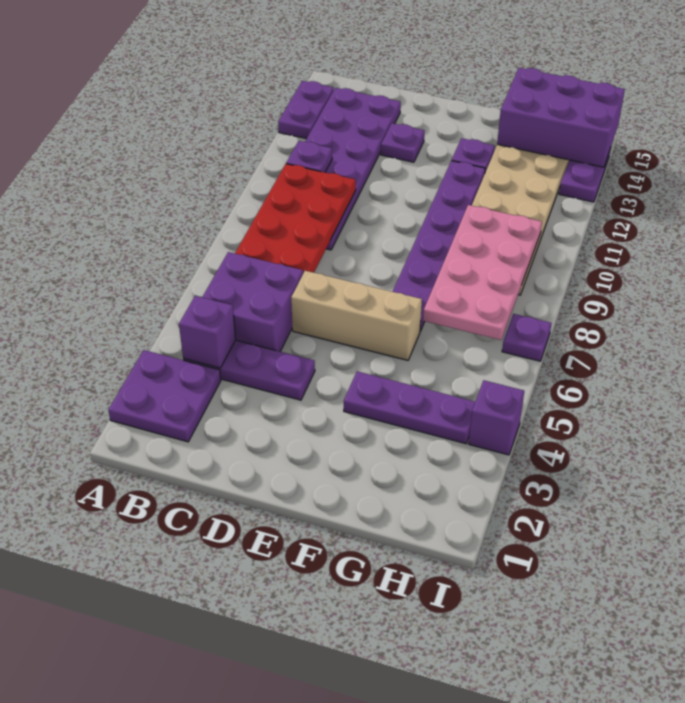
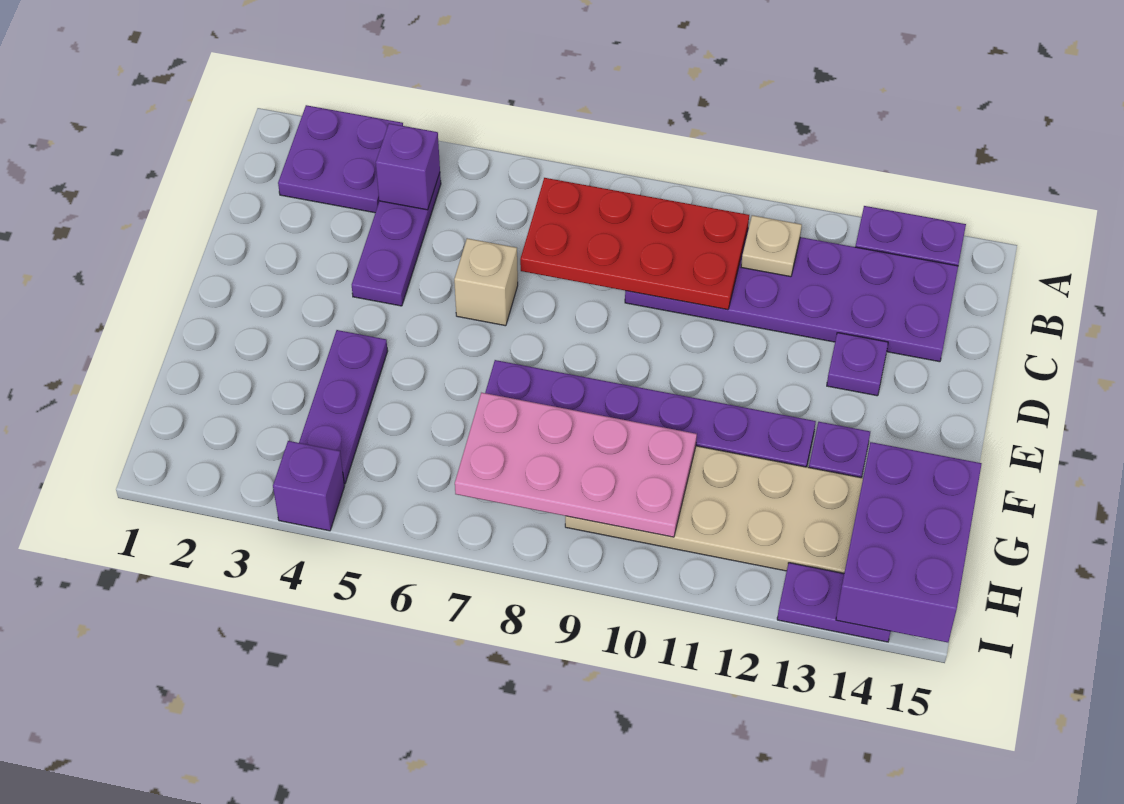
purple brick B5:C6 level 1 -> none
purple plate B11 level 2 -> tan plate B11 level 2
tan brick D6:F6 level 1 -> tan brick D6 level 1
purple plate I7 level 1 -> none

